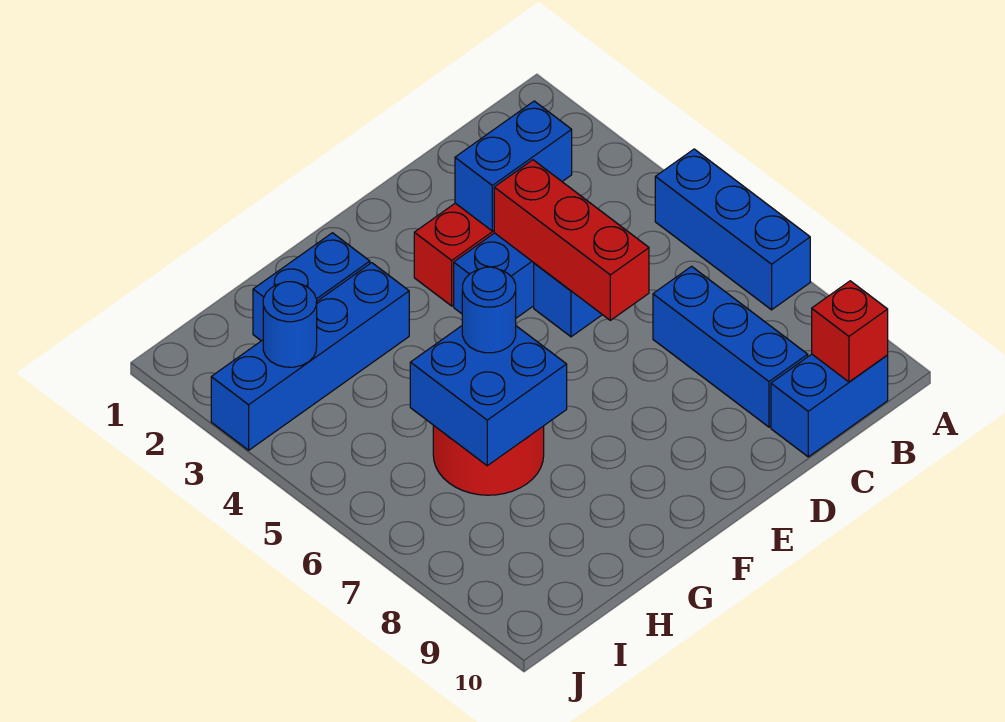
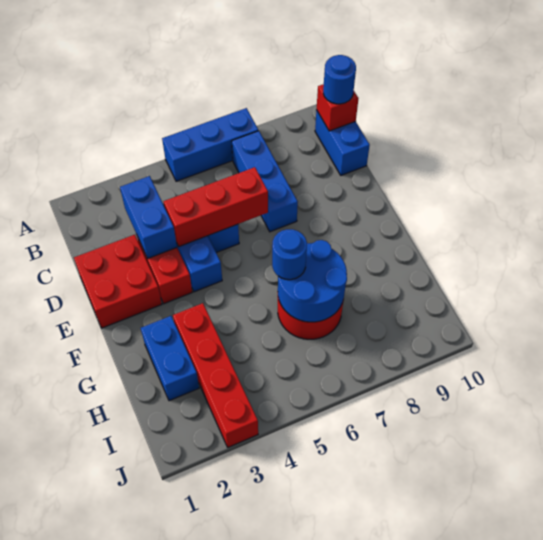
blue brick C7:C9 level 1 -> blue brick B7:D7 level 1
none -> red brick D1:E2 level 1
blue brick G3:J3 level 1 -> red brick G3:J3 level 1
blue brick G6:H7 level 2 -> blue round brick G6:H7 level 2
blue round brick I3 level 2 -> blue round brick B10 level 3

